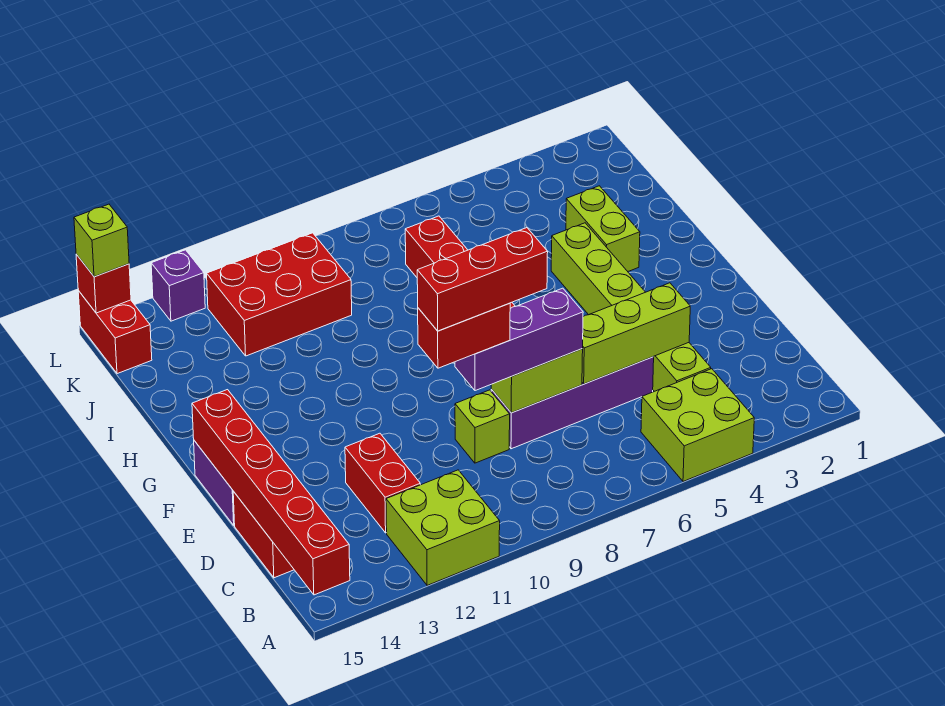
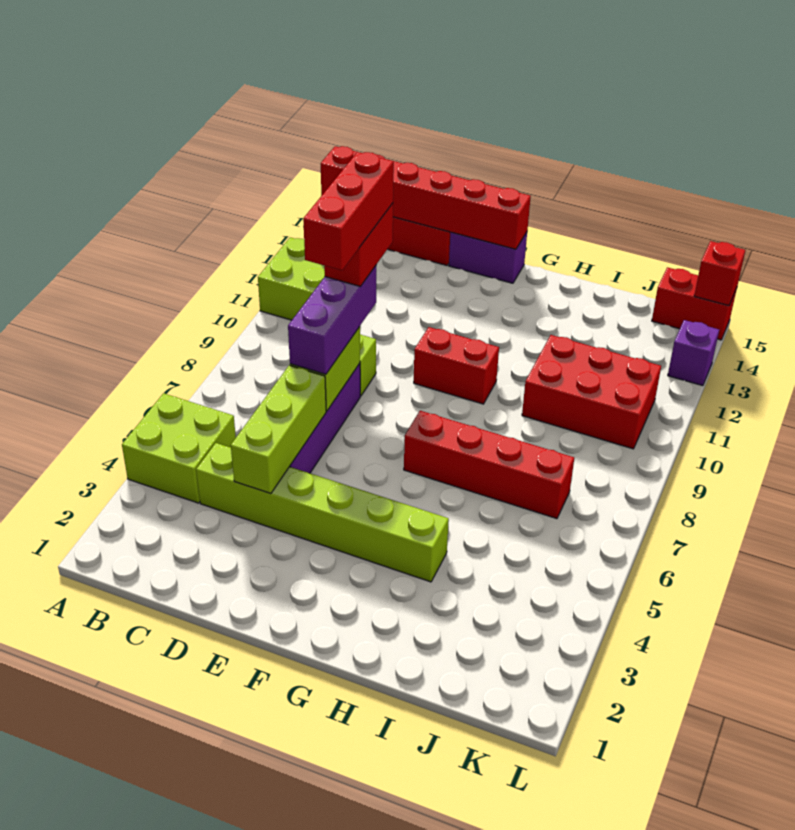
red brick C12:D12 level 1 -> red brick F10:G10 level 1
lime brick H3:I3 level 1 -> none
red brick J10:K12 level 1 -> red brick I10:K11 level 1
lime brick L15 level 3 -> none

